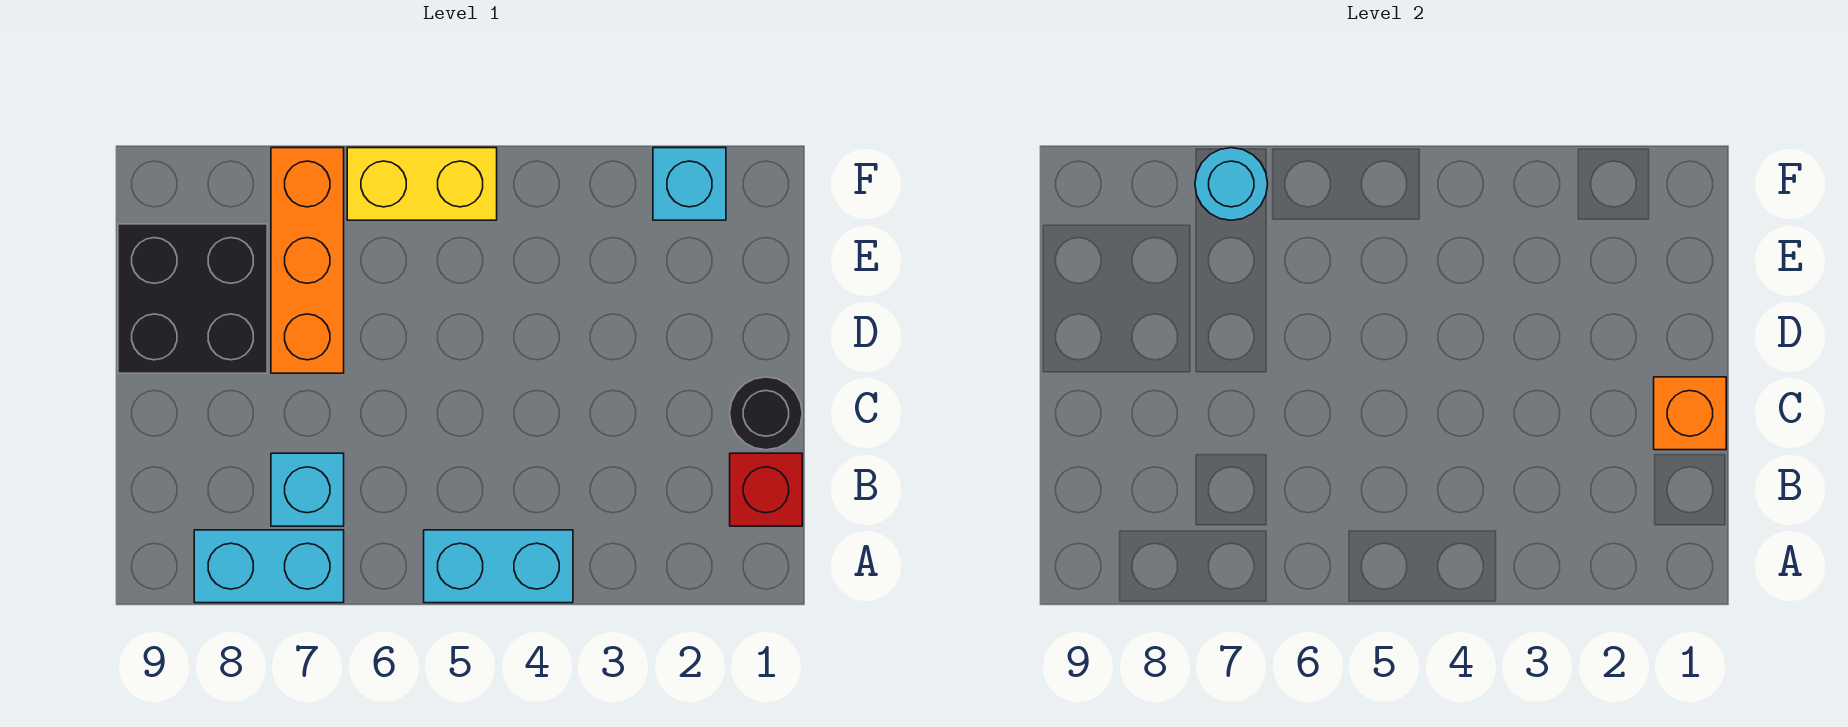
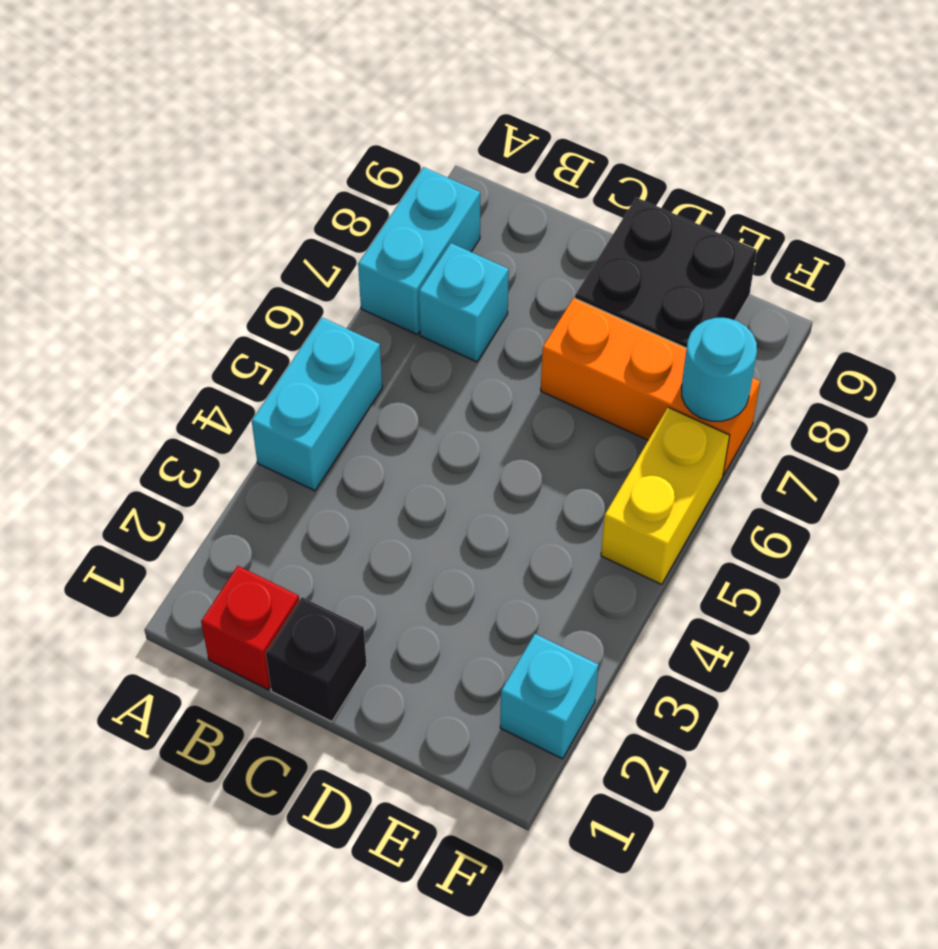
black round brick C1 level 1 -> black brick C1 level 1
orange brick C1 level 2 -> none

